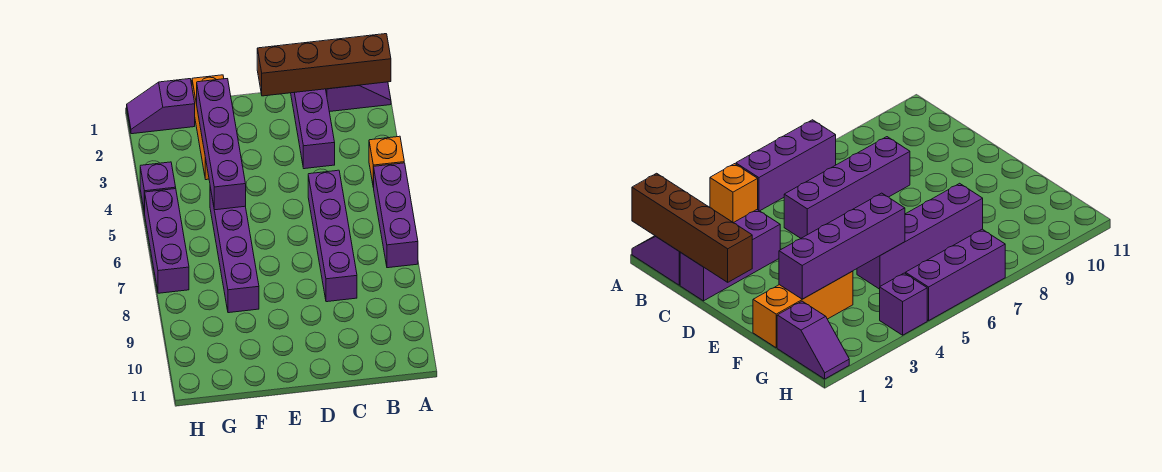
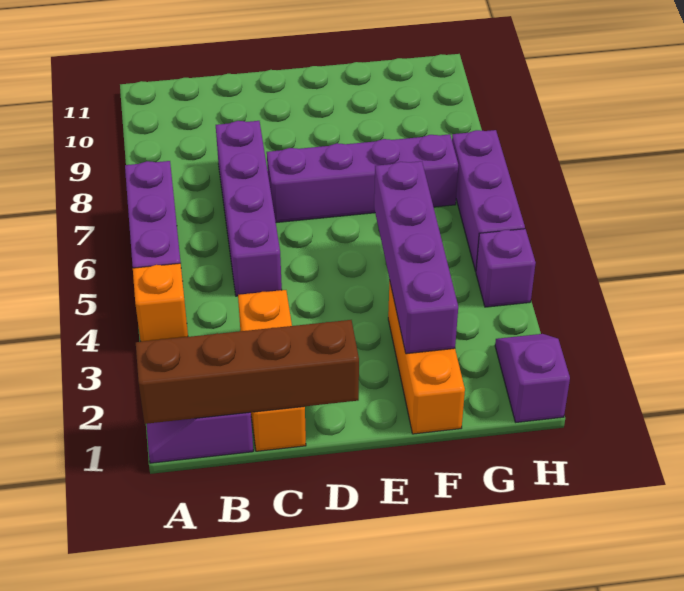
purple brick C1:C3 level 1 -> orange brick C1:C3 level 1
purple brick F5:F8 level 1 -> purple brick D7:G7 level 1
purple slope G1:H1 level 1 top G -> purple slope H1:H2 level 1 top 1

